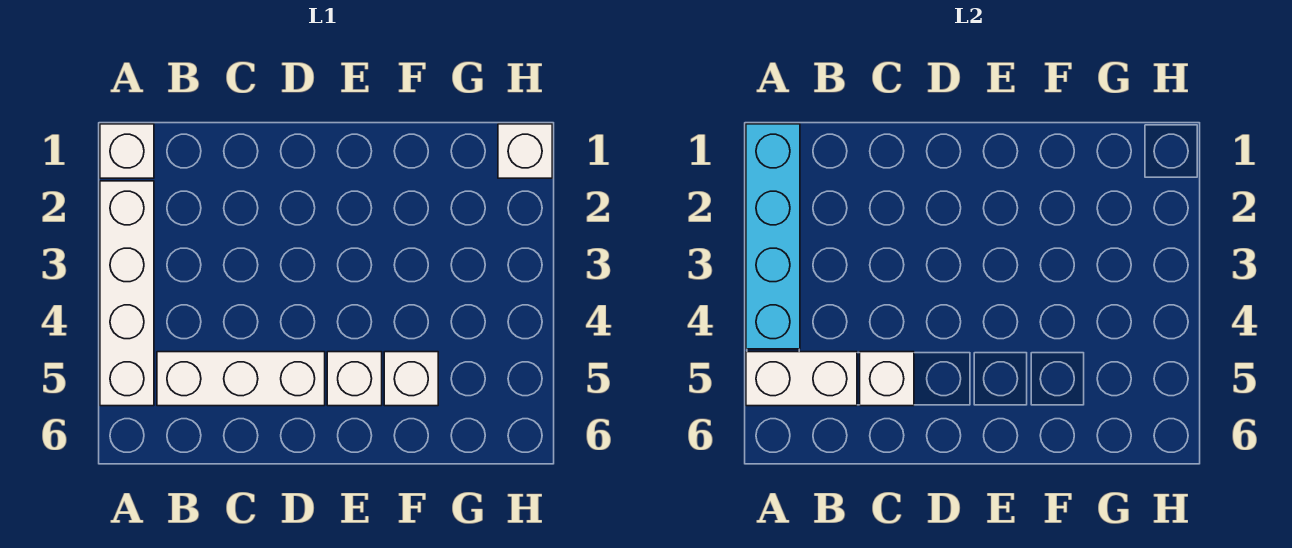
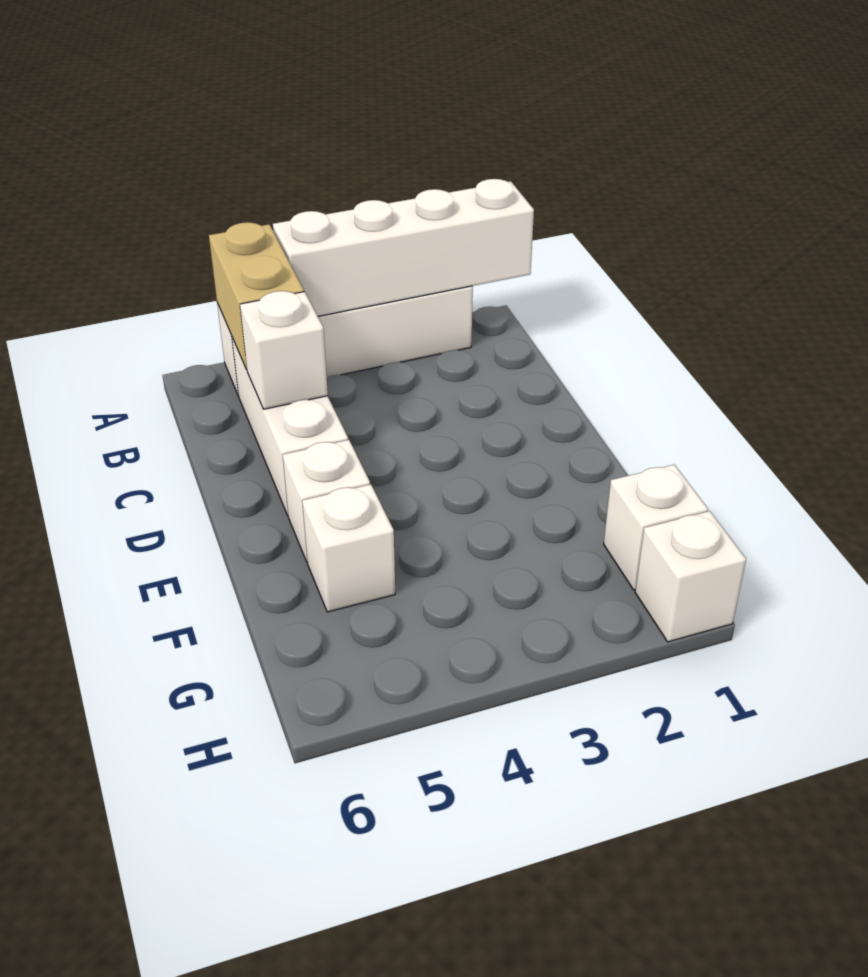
white brick A1 level 1 -> white brick G1 level 1
cyan brick A1:A4 level 2 -> white brick A1:A4 level 2
white brick A5:B5 level 2 -> tan brick A5:B5 level 2

